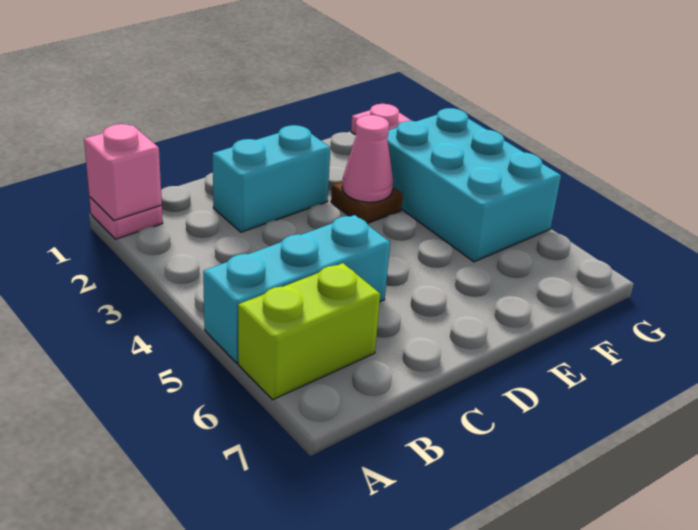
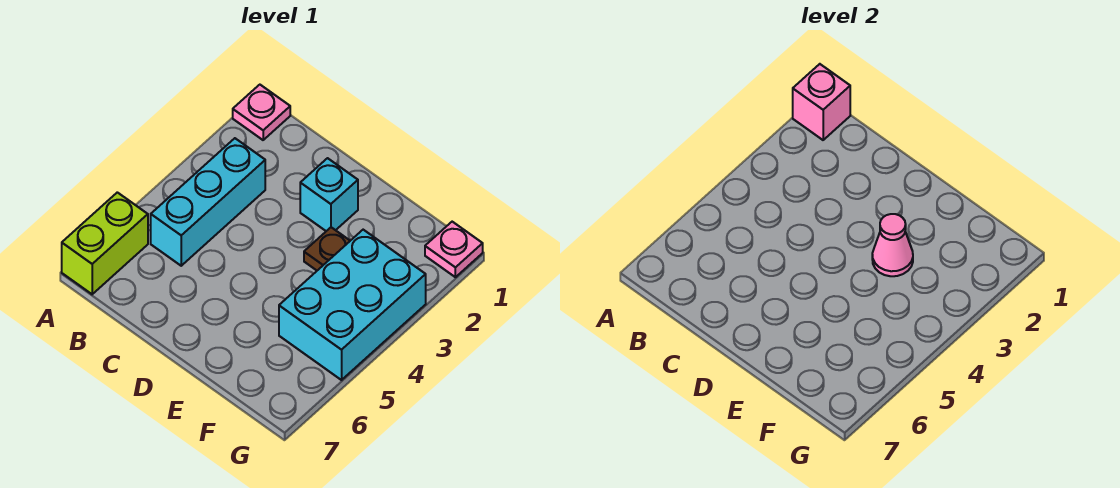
cyan brick A5:C5 level 1 -> cyan brick B3:B5 level 1
lime brick A6:B6 level 1 -> lime brick A6:A7 level 1
cyan brick C2:D2 level 1 -> cyan brick D2 level 1

